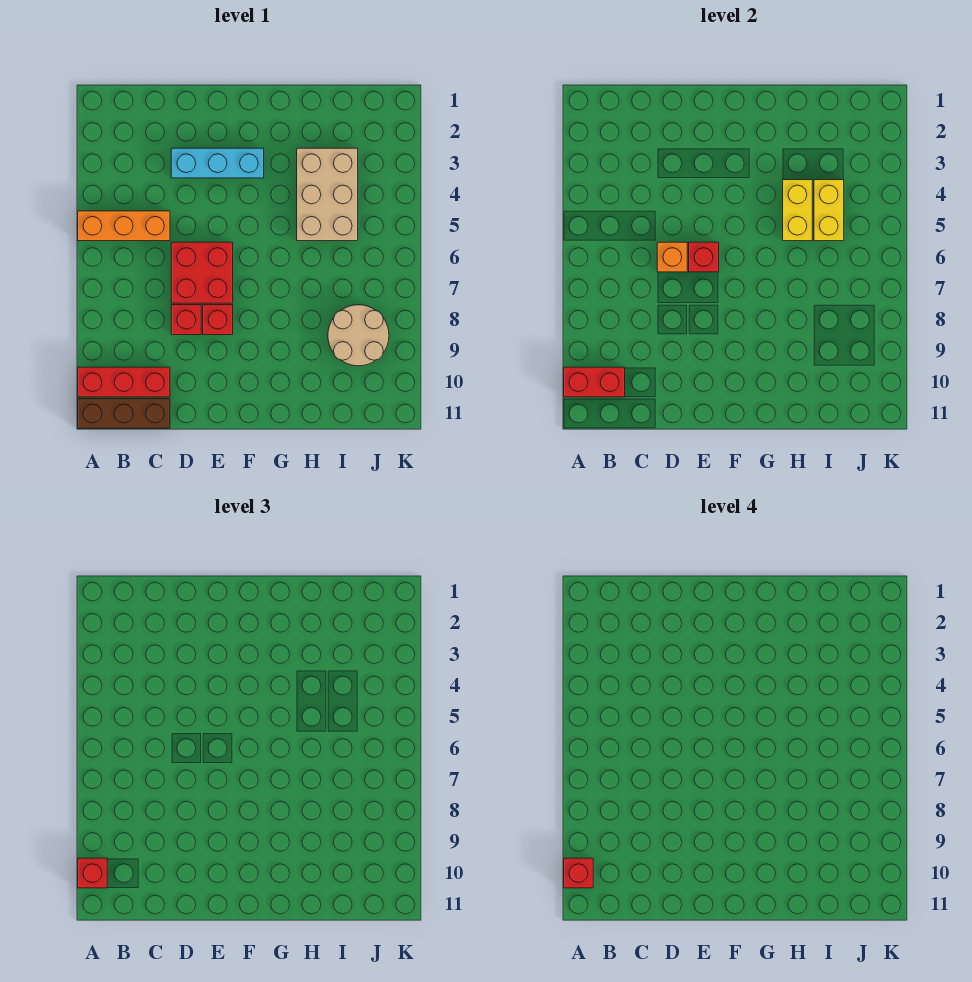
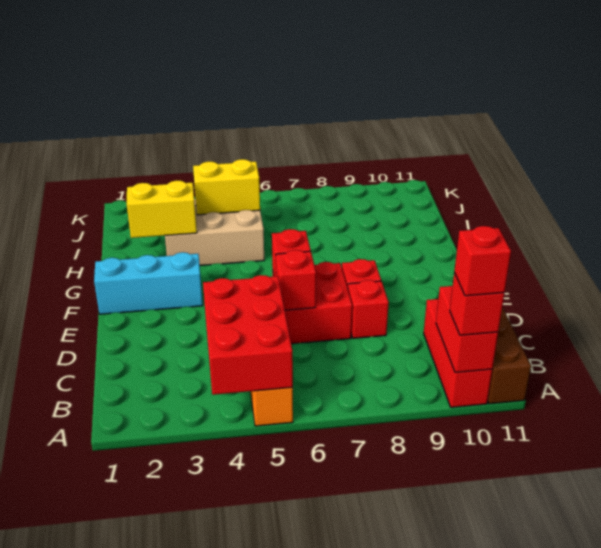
none -> red brick A4:C5 level 2
cyan brick D3:F3 level 1 -> cyan brick F1:F3 level 1
orange brick D6 level 2 -> red brick D6 level 2
yellow brick H4:H5 level 2 -> yellow brick H2:H3 level 2
tan round brick I8:J9 level 1 -> none

